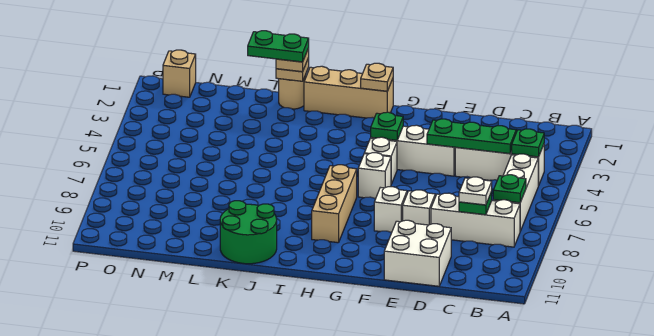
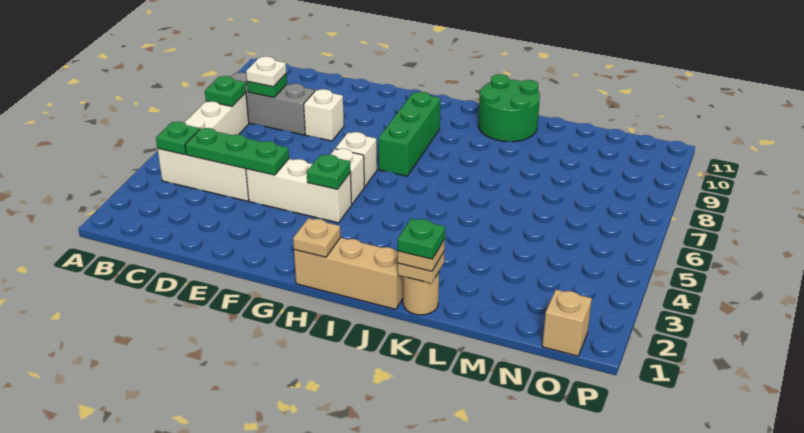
white brick B8:D8 level 1 -> grey brick B8:D8 level 1
white brick D10:E11 level 1 -> none
white brick F8 level 1 -> none
tan brick H7:H9 level 1 -> green brick H7:H9 level 1
green plate K1:L1 level 4 -> green plate K1 level 4

